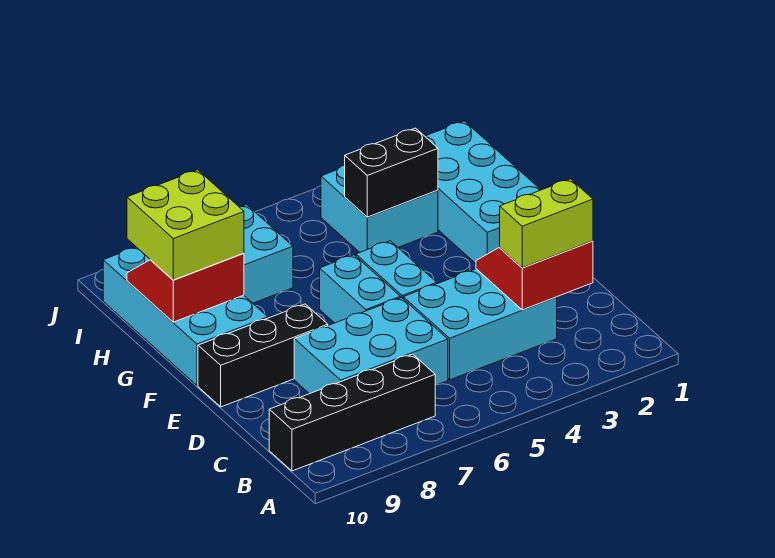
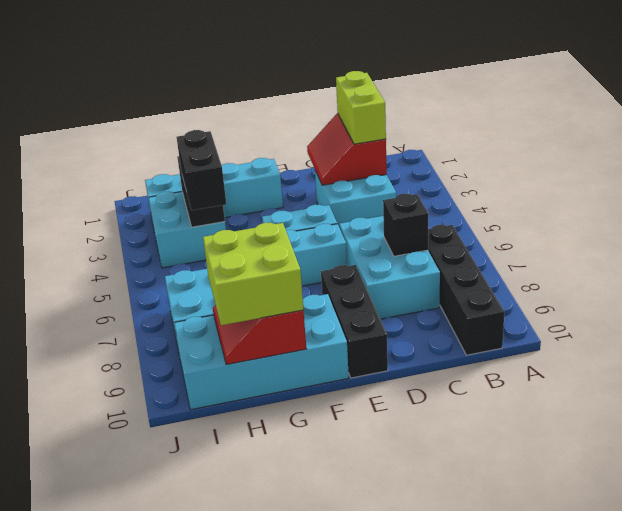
cyan brick C3:D5 level 1 -> cyan brick C3:D4 level 1
none -> black brick C7 level 2
cyan brick F1:I2 level 1 -> cyan brick F2:I2 level 1
none -> black brick H4:H5 level 3

